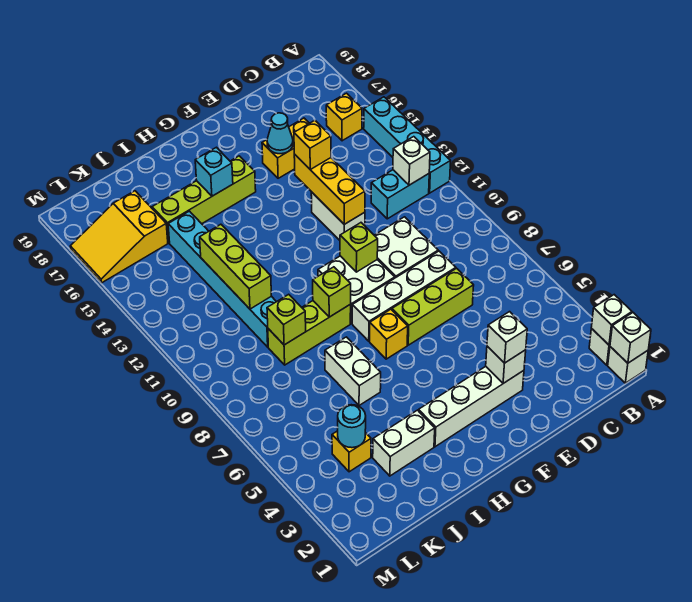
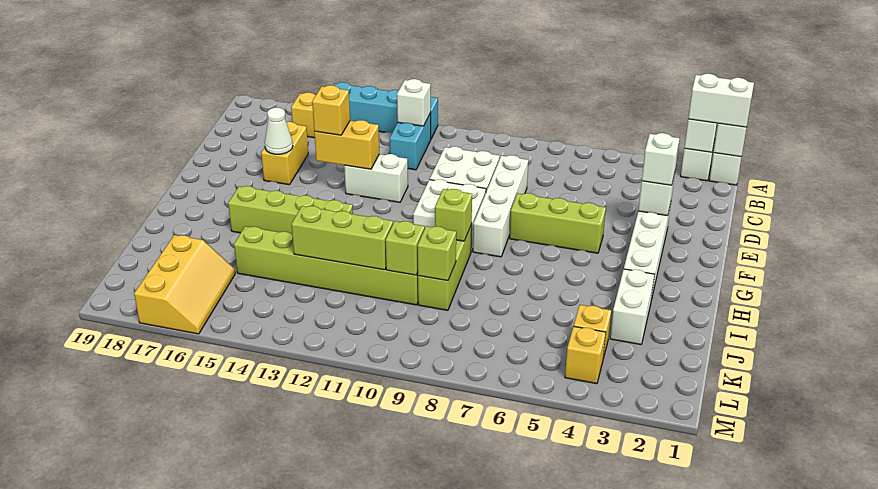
lime brick D7:F7 level 1 -> lime brick F5:F7 level 1
yellow brick E12:E14 level 2 -> yellow brick E13:E14 level 2
cyan cone E16 level 2 -> white cone E16 level 2
lime brick F10 level 2 -> lime brick J10 level 2
yellow brick G7 level 1 -> yellow brick L4 level 1
lime brick G16:J16 level 1 -> lime brick H13:H16 level 1
cyan brick H16 level 2 -> none
white brick I6:I7 level 1 -> white brick A1:A2 level 3
cyan brick J10:J15 level 1 -> lime brick J10:J15 level 1
cyan round brick K4 level 2 -> none
yellow slope K16:M17 level 1 top K -> yellow slope K16:M17 level 1 top 17

